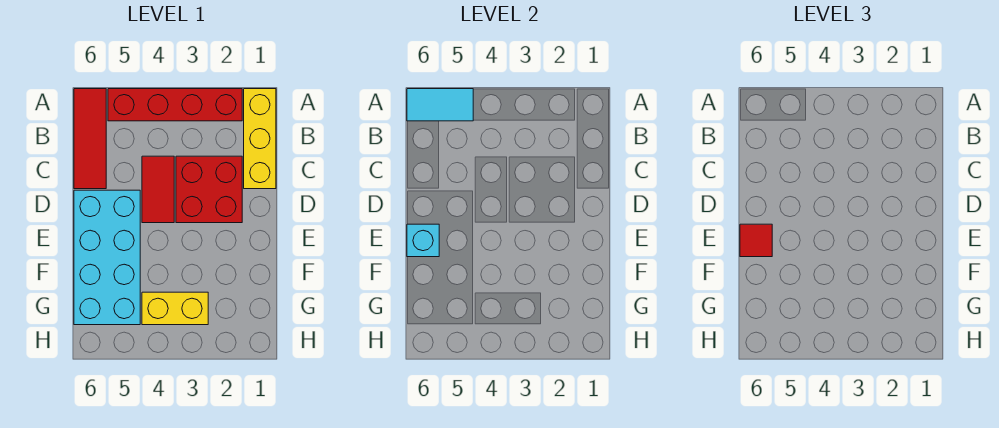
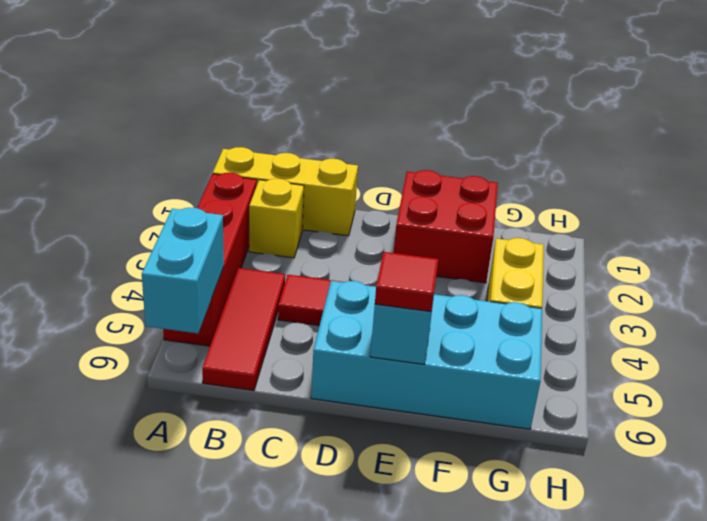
cyan tile A5:A6 level 2 -> cyan brick A5:A6 level 2
red tile A6:C6 level 1 -> red tile B4:B6 level 1
none -> yellow brick B2 level 1
red brick C2:D3 level 1 -> red brick E1:F2 level 1

